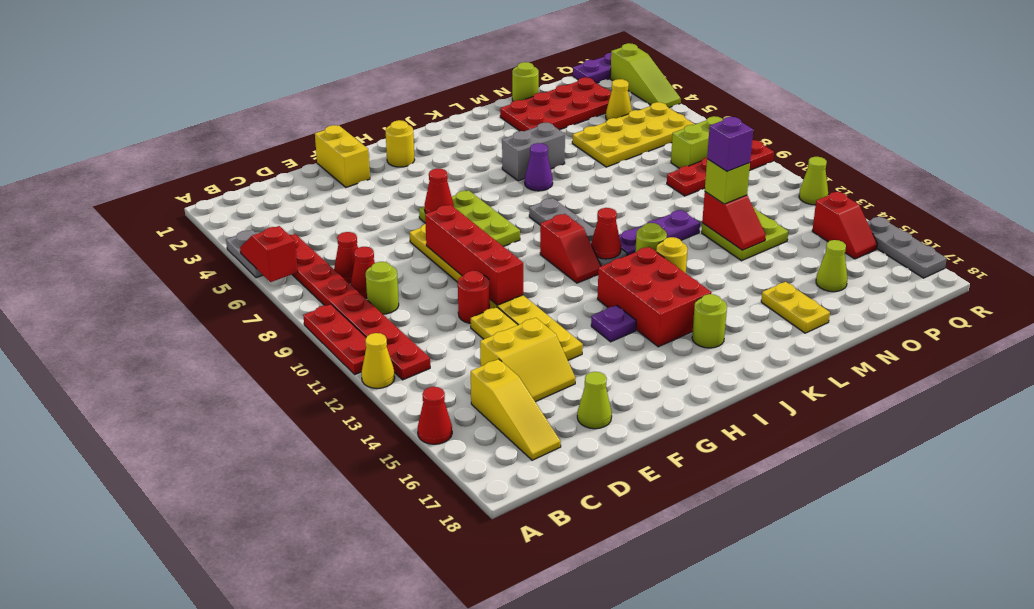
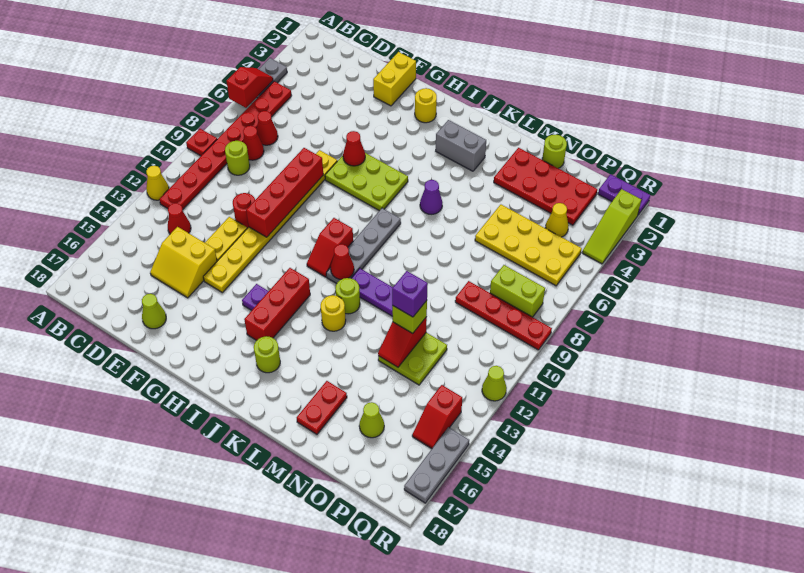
red plate A9:A11 level 1 -> red plate A9 level 1
red cone A15 level 1 -> red cone C13 level 1
yellow slope C15:C17 level 1 top 15 -> none
lime plate G6:H8 level 1 -> lime plate G6:I7 level 1
red brick I13:J15 level 1 -> red brick I13:I15 level 1
grey brick K5:L5 level 1 -> grey brick J3:K3 level 1
yellow plate M16:M17 level 1 -> red plate M16:M17 level 1

